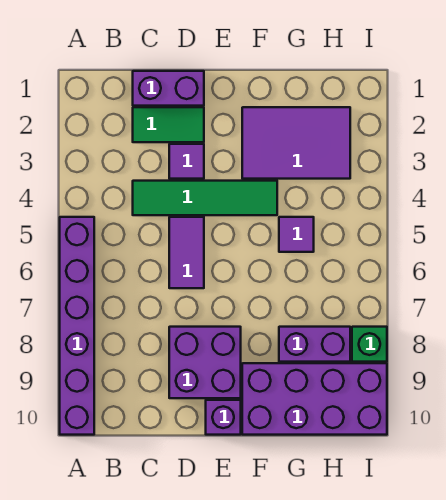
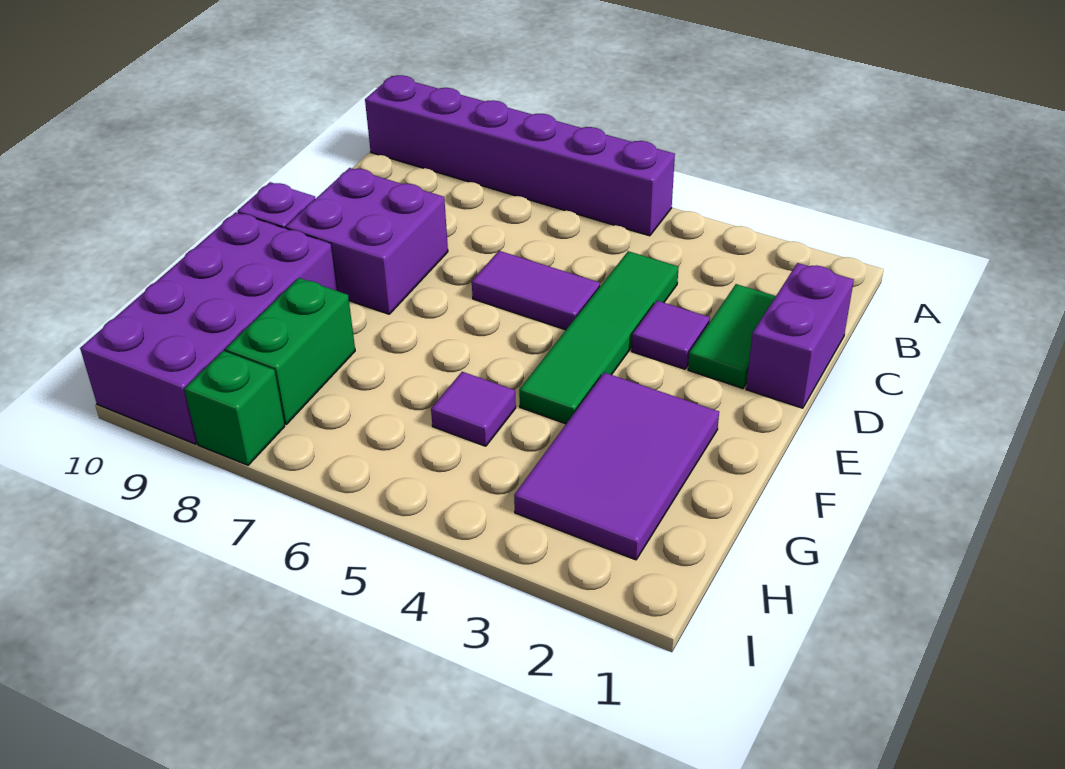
purple brick G8:H8 level 1 -> green brick G8:H8 level 1

